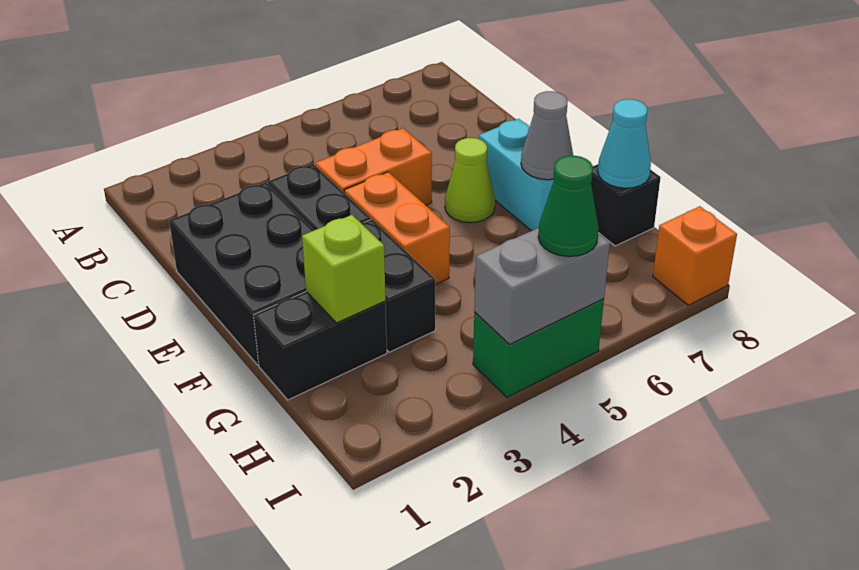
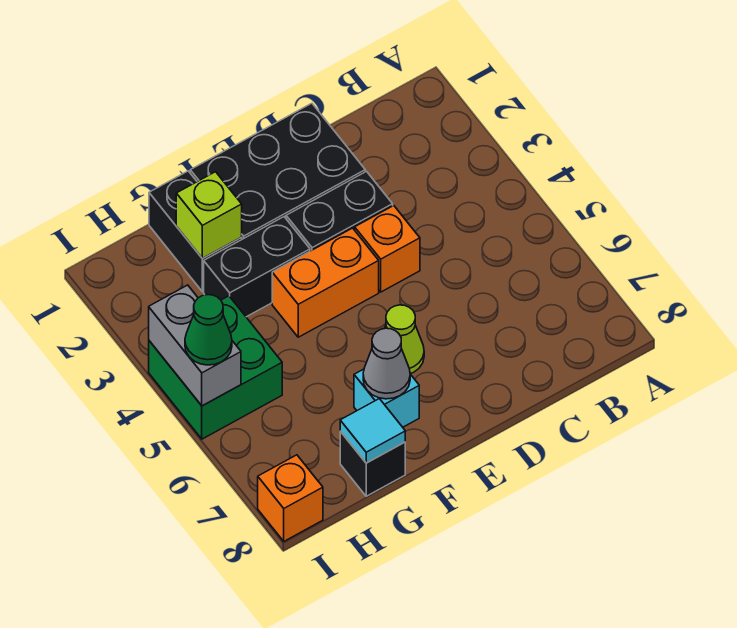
orange brick D4:D5 level 1 -> orange brick D4 level 1
cyan brick E7:F7 level 1 -> cyan brick F7 level 1
cyan cone G8 level 2 -> cyan tile G8 level 2
green brick I4:I5 level 1 -> green brick H4:I5 level 1

